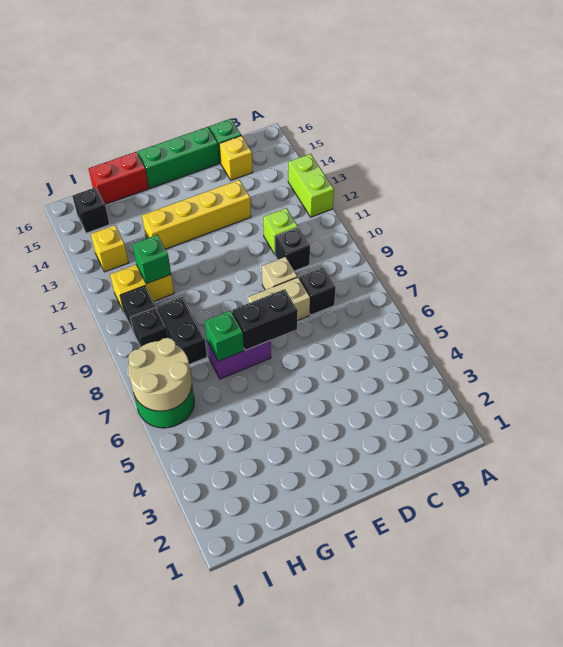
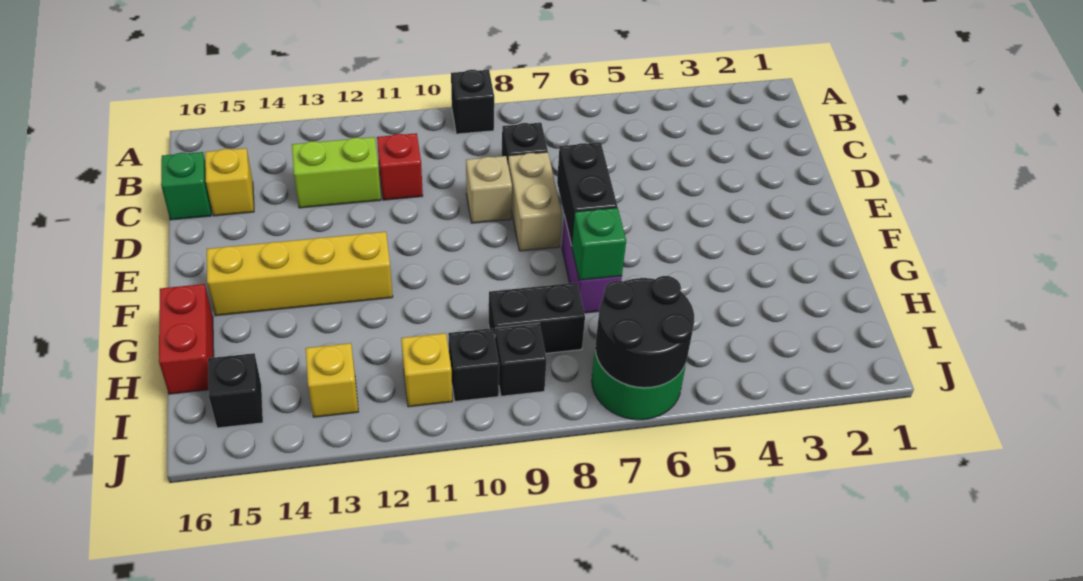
lime brick A12:A13 level 1 -> lime brick C12:C13 level 1
black brick C10 level 1 -> black brick A9 level 1
lime brick C11 level 1 -> red brick C11 level 1
yellow brick D13:G13 level 1 -> yellow brick F12:F15 level 1
green brick D16:F16 level 1 -> none
yellow brick H11:I11 level 1 -> yellow brick I11 level 1
green brick H11 level 2 -> none
tan round brick I6:J7 level 2 -> black round brick I6:J7 level 2

